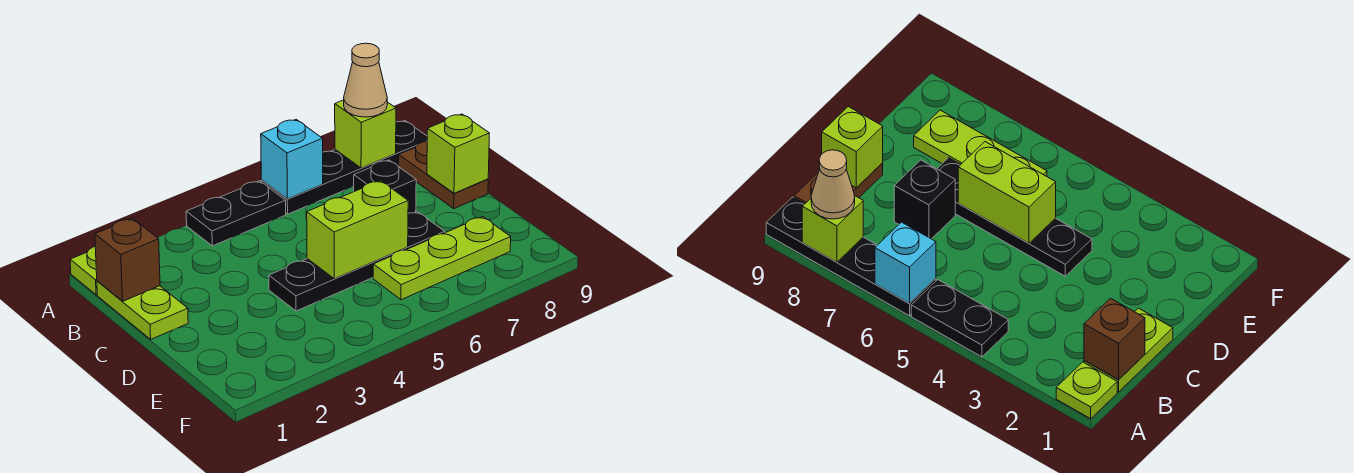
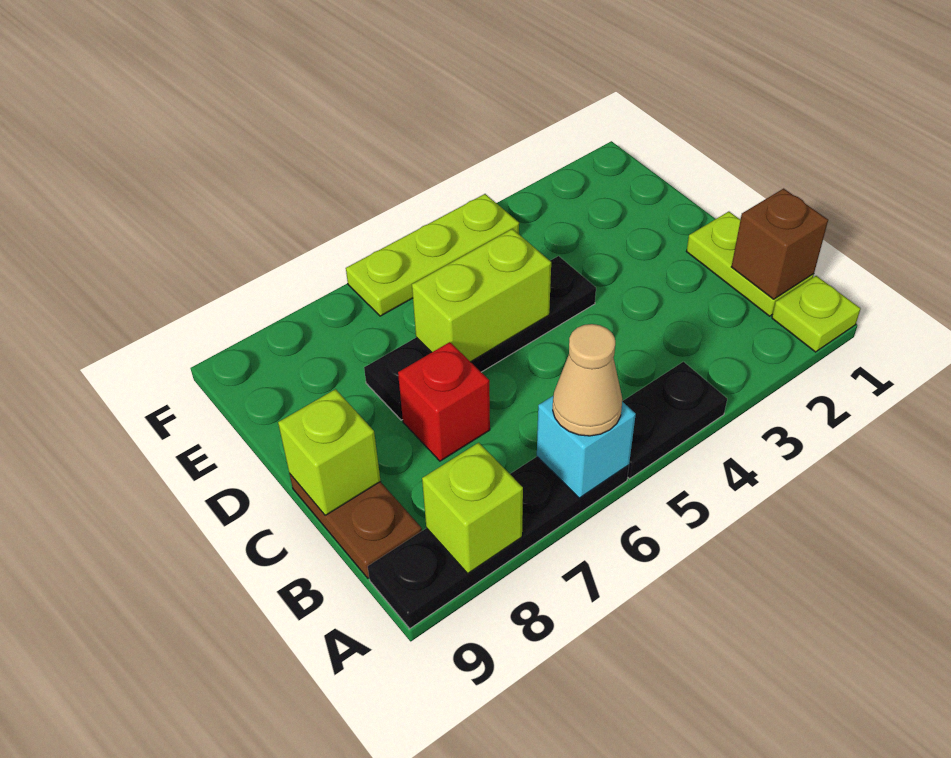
tan cone A8 level 3 -> tan cone A6 level 3
black brick C7 level 1 -> red brick C7 level 1
lime plate E6:E8 level 1 -> lime plate F4:F6 level 1

